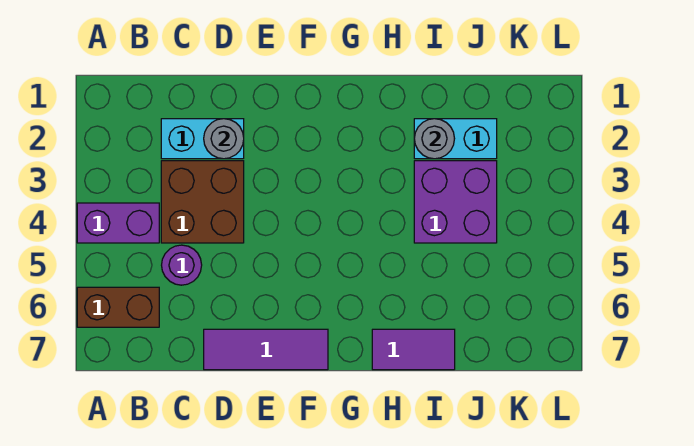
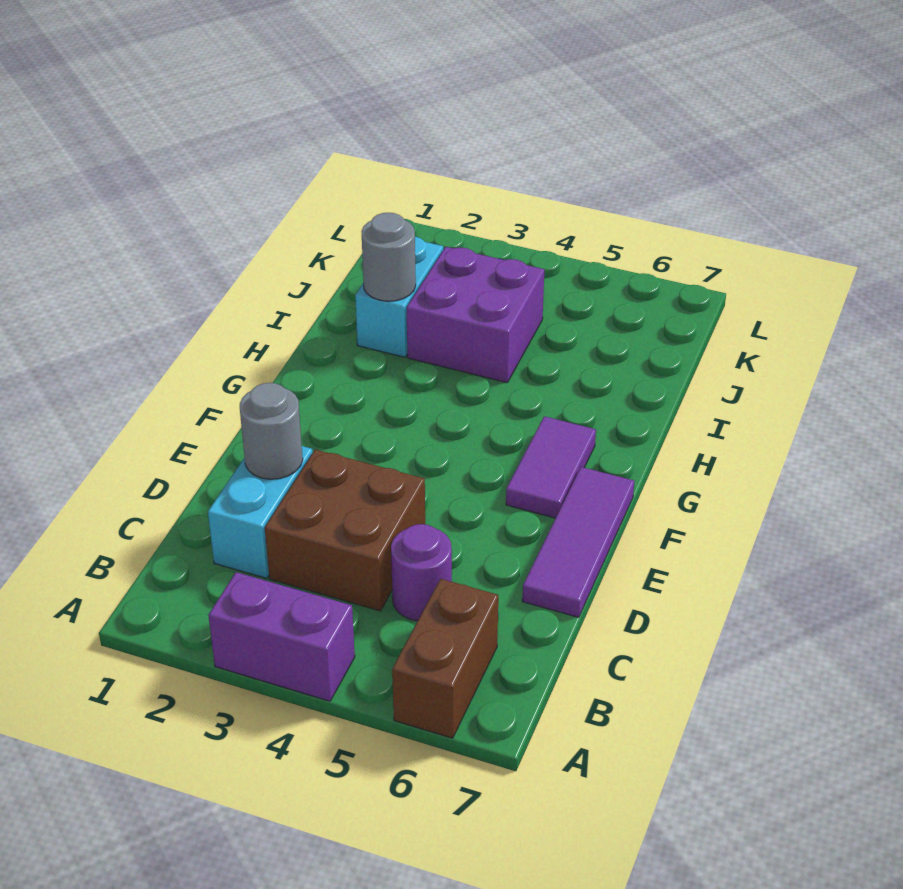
purple brick A4:B4 level 1 -> purple brick A3:A4 level 1
purple tile H7:I7 level 1 -> purple tile F6:G6 level 1

